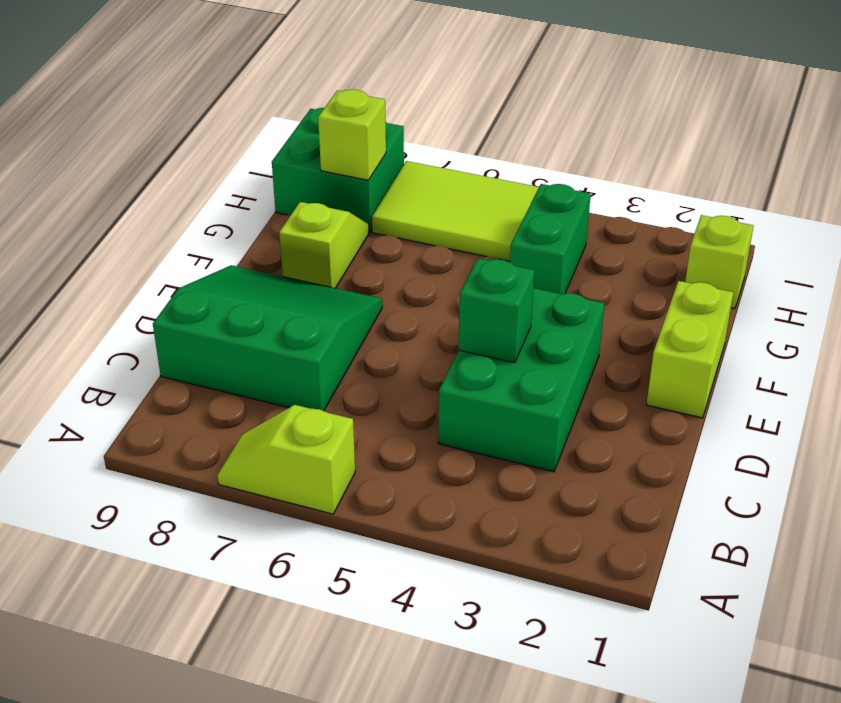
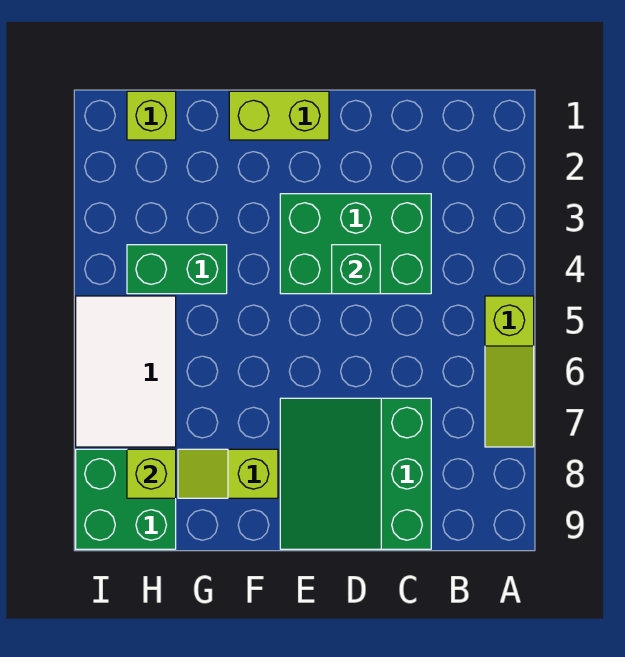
lime slope A6:A7 level 1 top 6 -> lime slope A5:A7 level 1 top 5
lime tile H5:I7 level 1 -> white tile H5:I7 level 1

